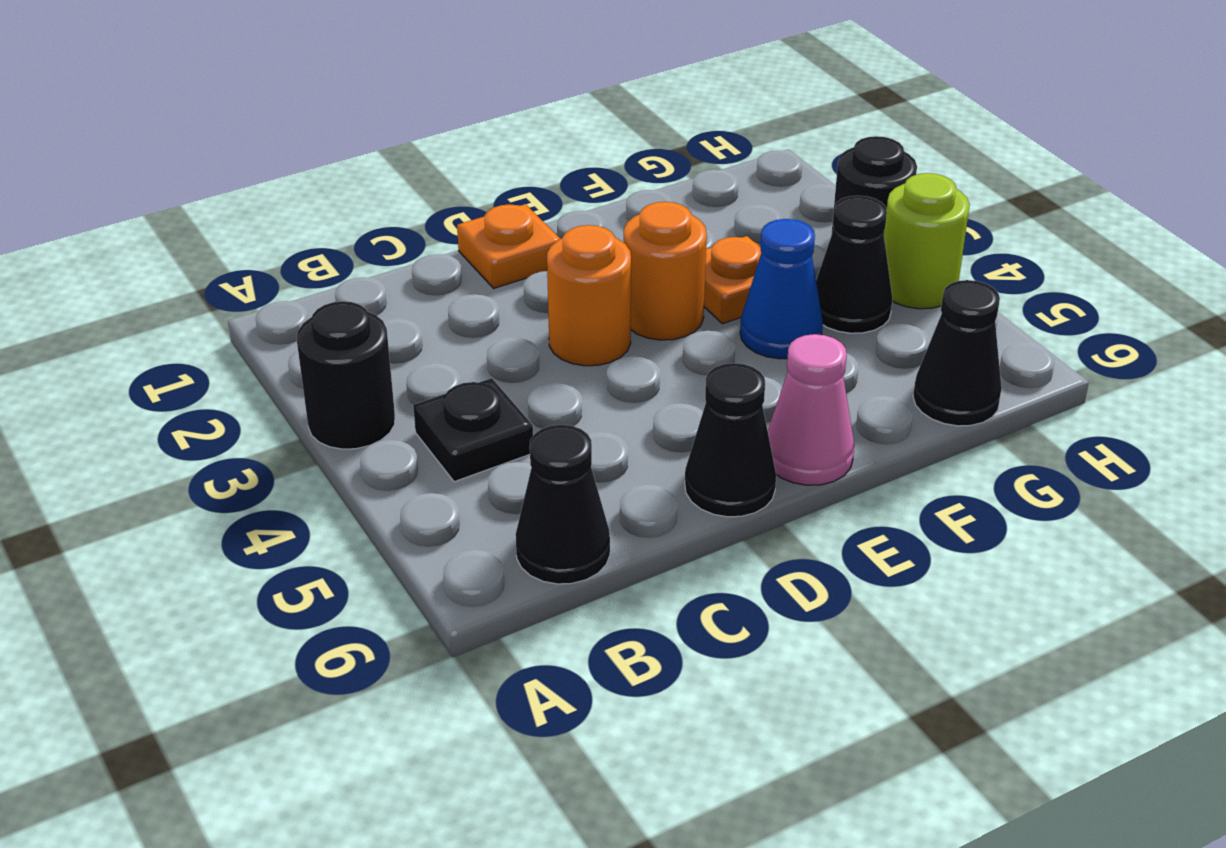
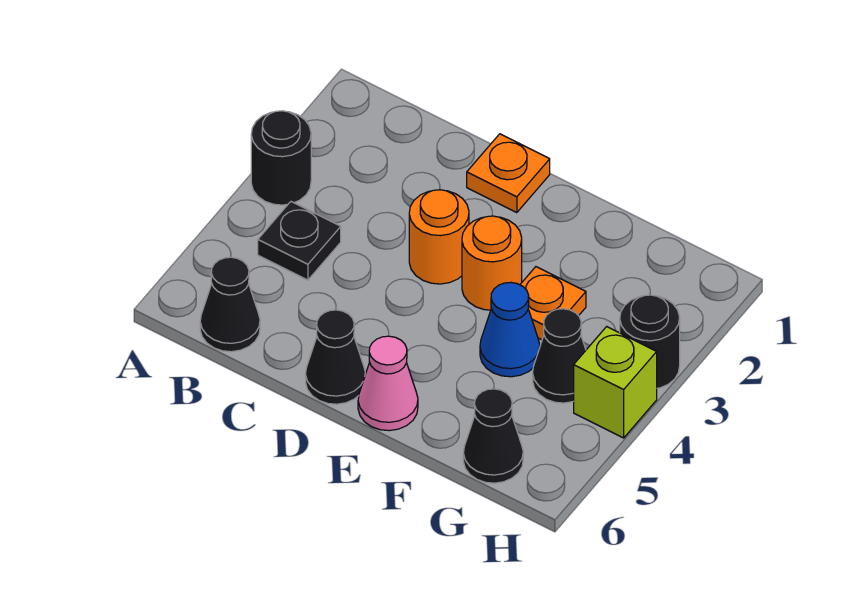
lime round brick H4 level 1 -> lime brick H4 level 1

